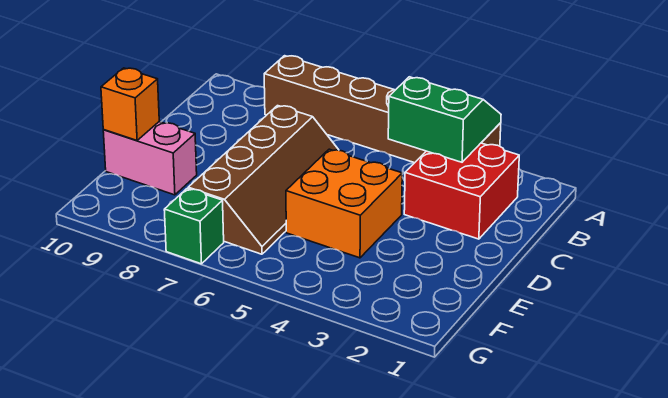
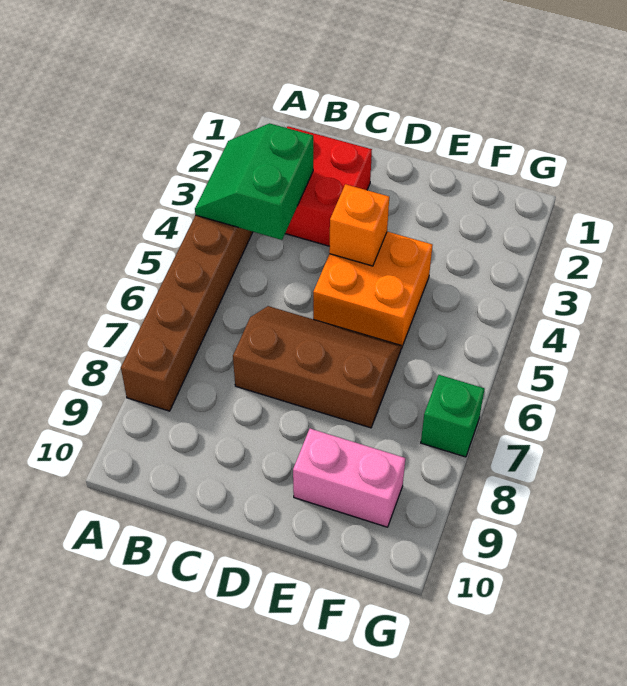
brown slope C6:F7 level 1 top 7 -> brown slope C6:E7 level 1 top 7
pink brick E9:E10 level 1 -> pink brick E9:F9 level 1
orange brick E10 level 2 -> orange brick D4 level 2

